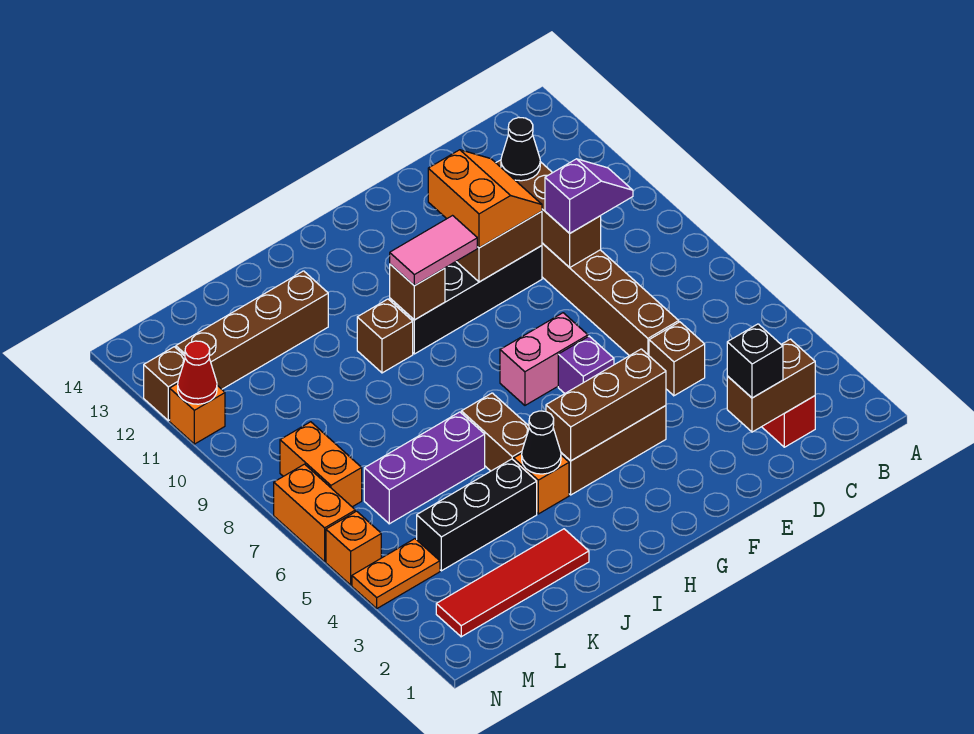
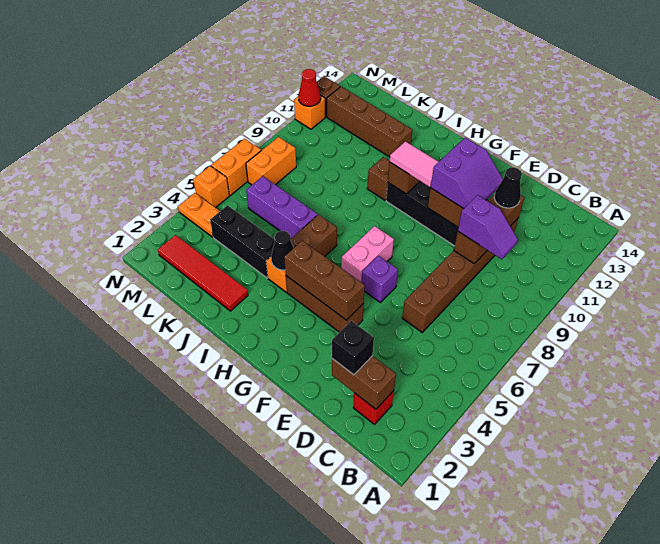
brown brick D5 level 1 -> none
orange slope E10:F11 level 3 top F -> purple slope E10:F11 level 3 top F
pink brick F7:G7 level 1 -> pink brick G6:G7 level 1

